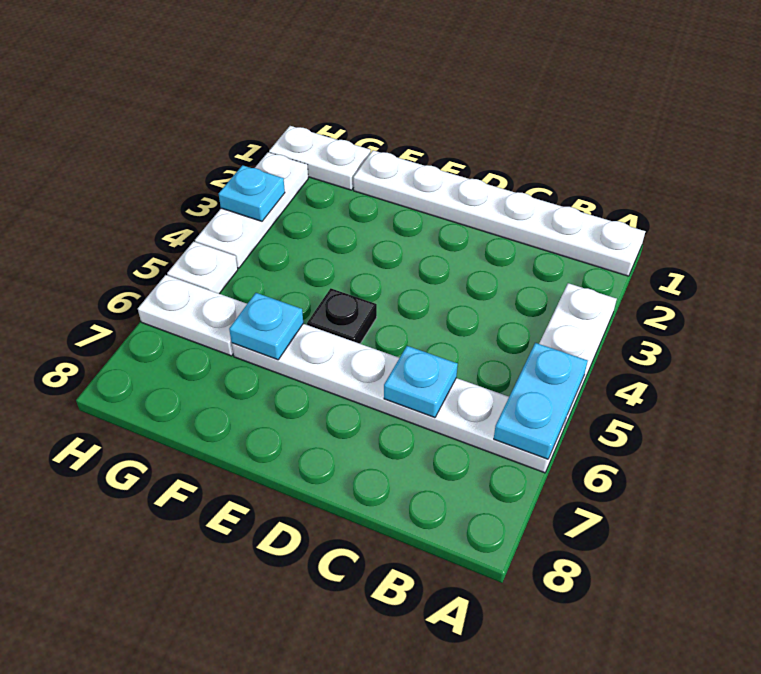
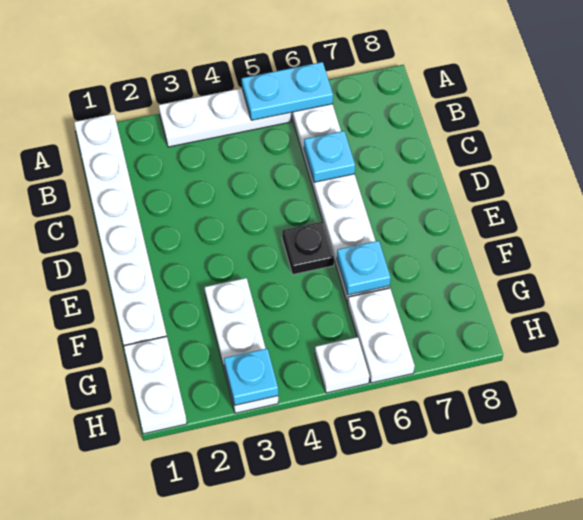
white plate H2:H4 level 1 -> white plate F3:H3 level 1

